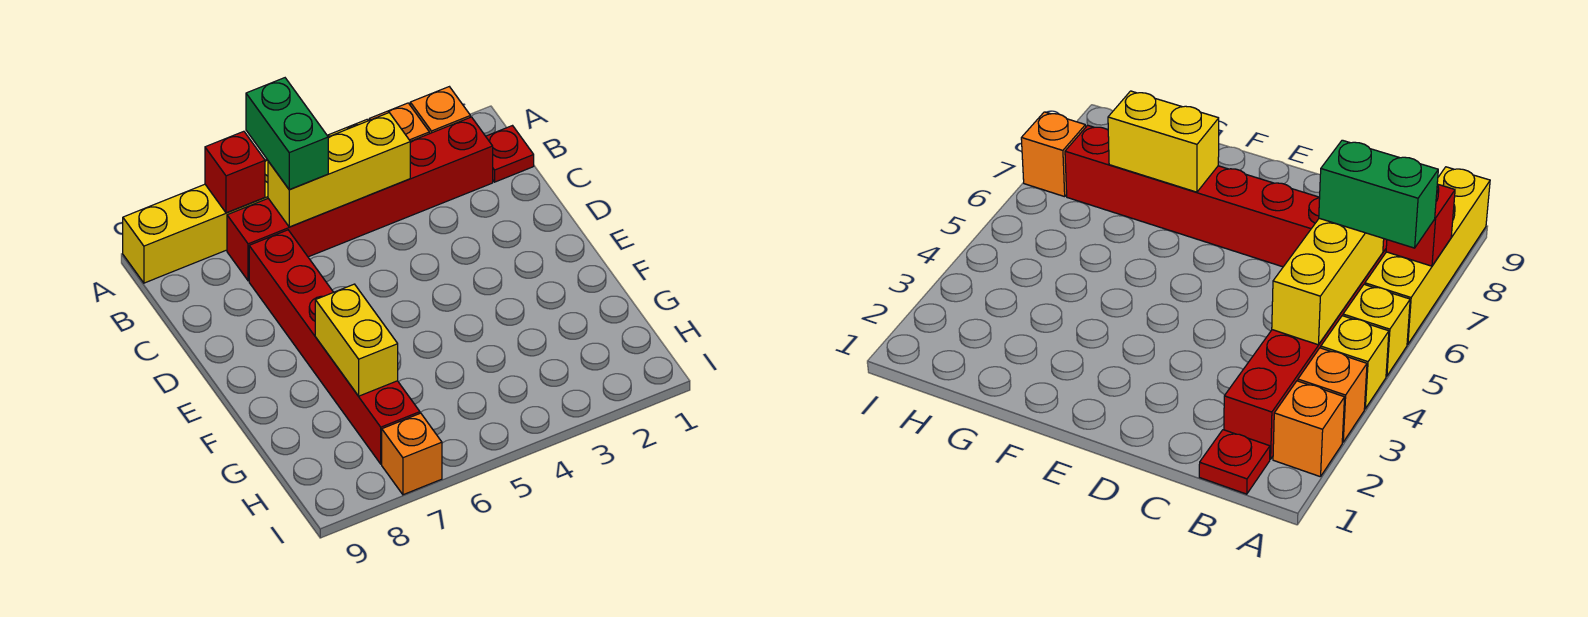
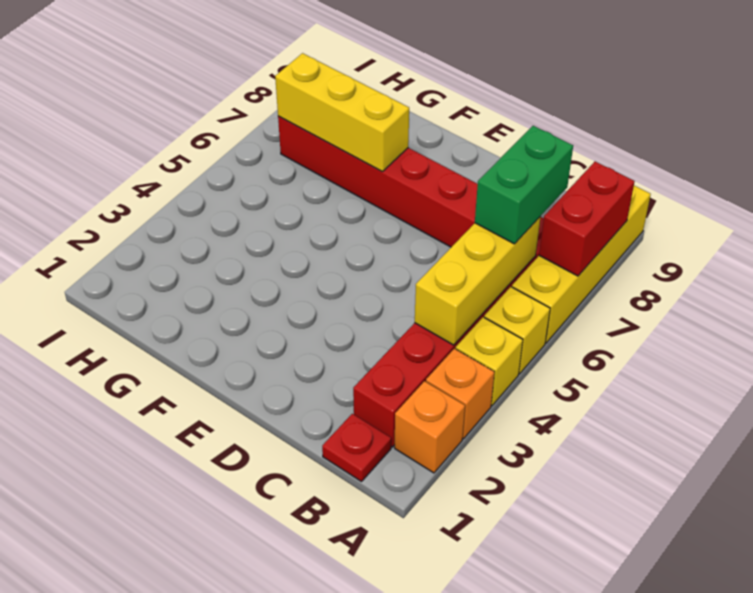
green brick A6:B6 level 3 -> green brick B6:B7 level 3
red brick A7 level 2 -> red brick A7:A8 level 2
yellow brick F7:G7 level 2 -> yellow brick F7:H7 level 2
orange brick I7 level 1 -> none

